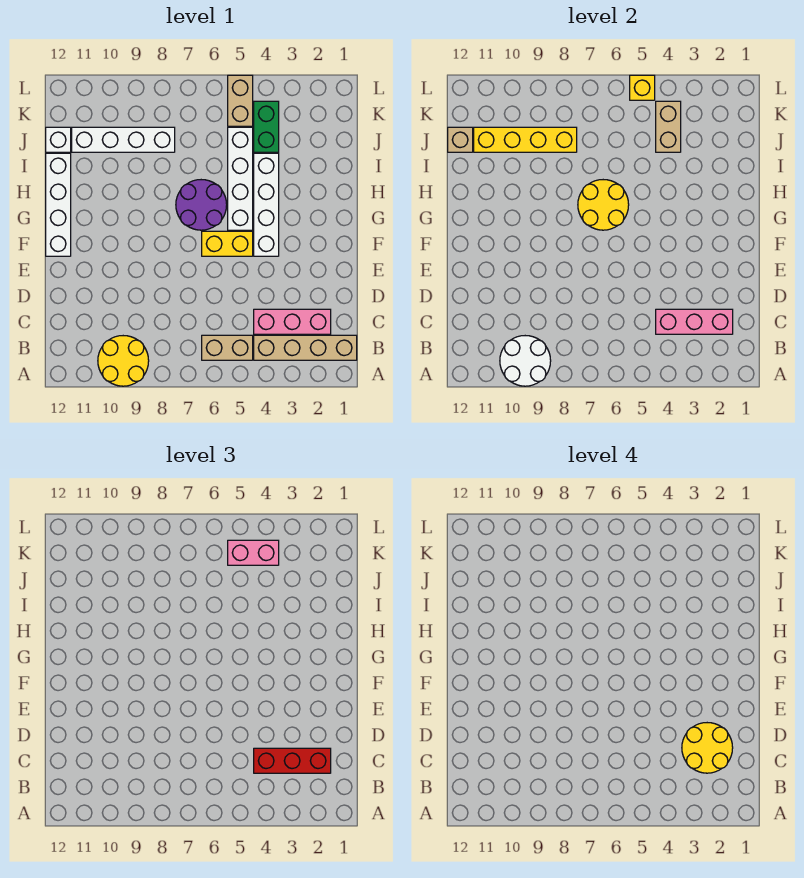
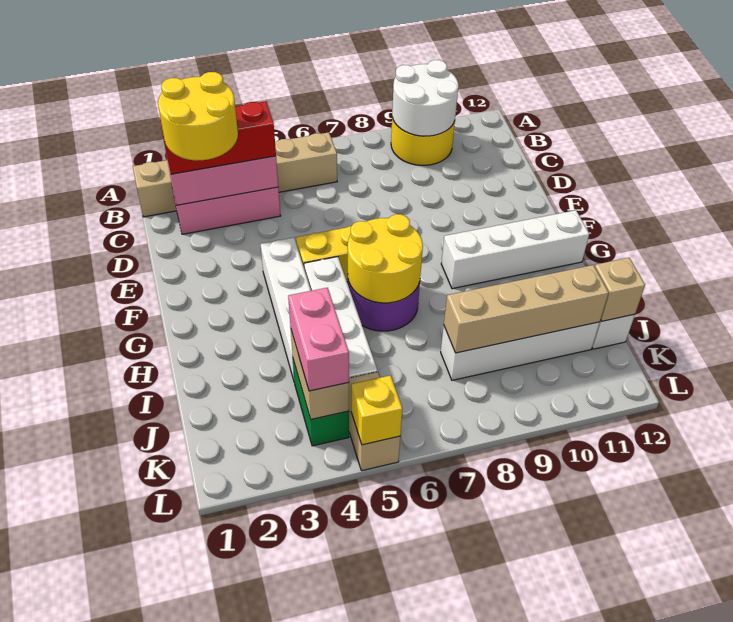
white brick F12:I12 level 1 -> white brick G9:G12 level 1
yellow brick J8:J11 level 2 -> tan brick J8:J11 level 2
pink brick K4:K5 level 3 -> pink brick J4:K4 level 3

